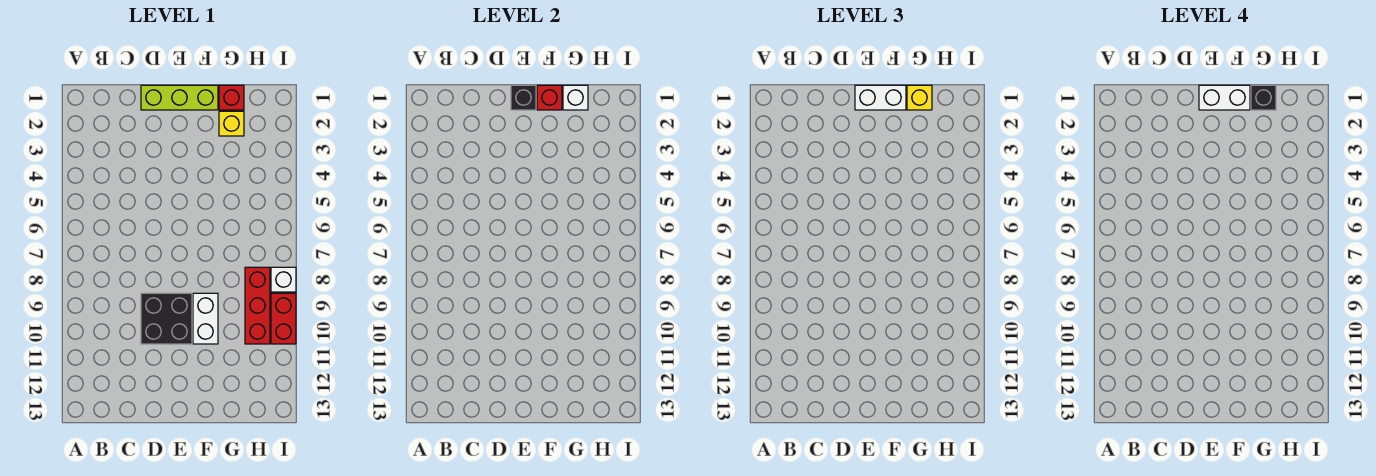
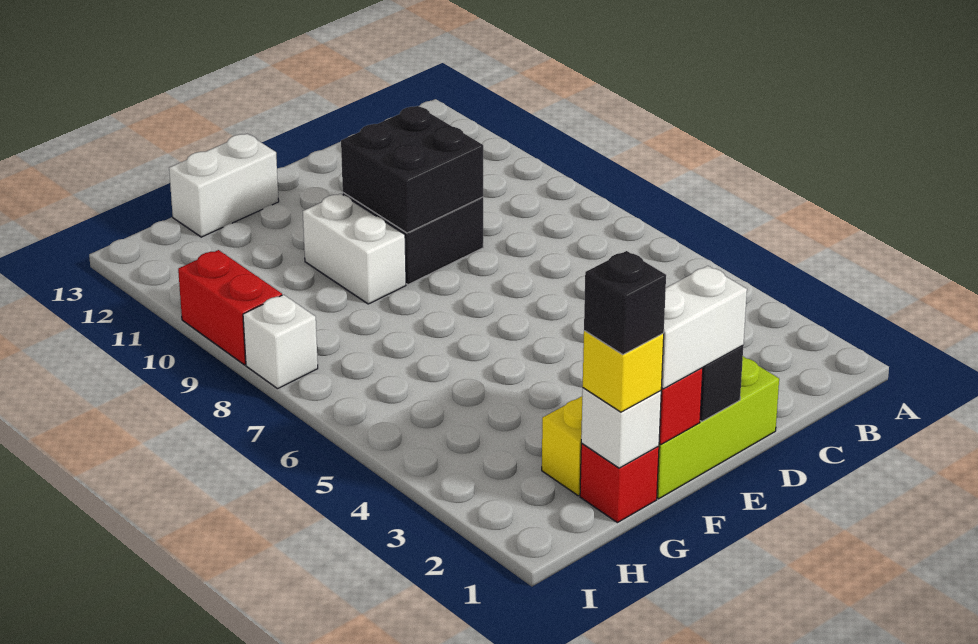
none -> black brick D9:E10 level 2
white brick E1:F1 level 4 -> white brick F13:G13 level 1
red brick H8:H10 level 1 -> none

